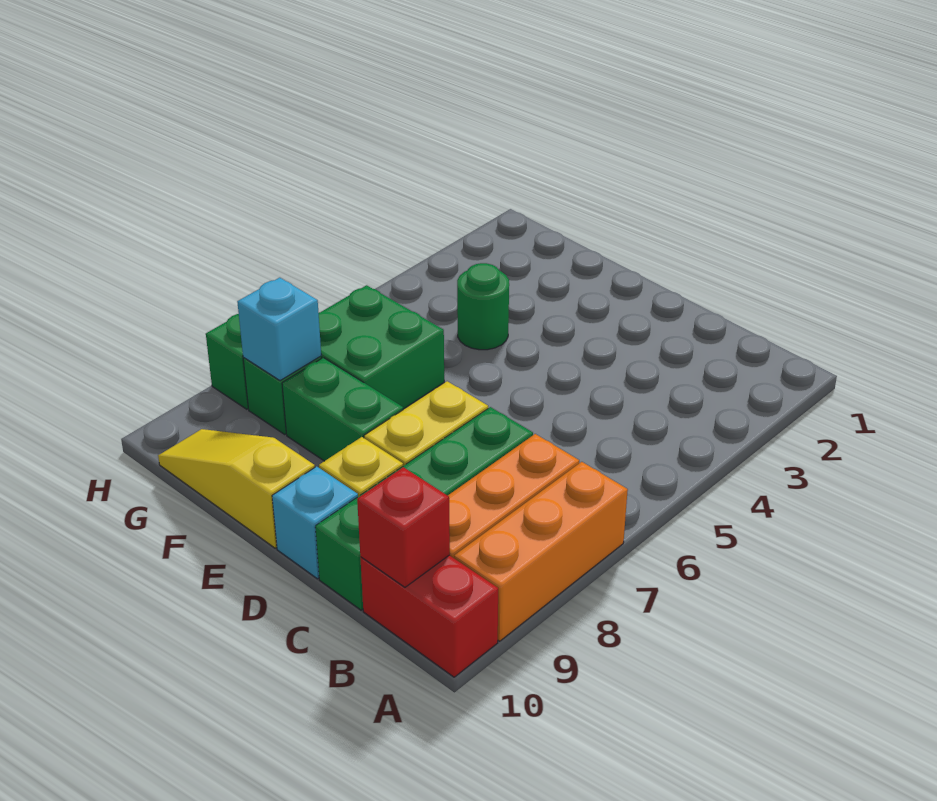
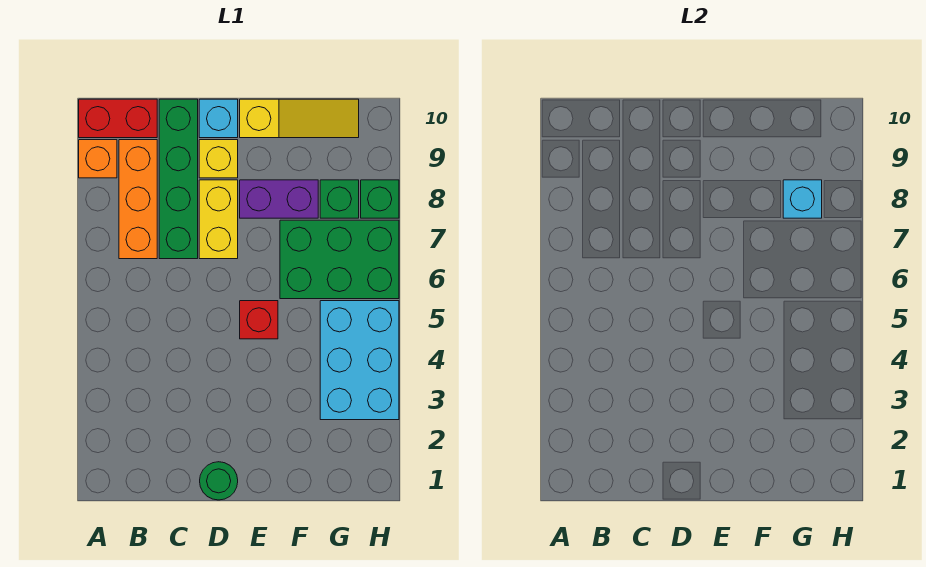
orange brick A7:A9 level 1 -> orange brick A9 level 1
red brick B10 level 2 -> red brick E5 level 1
green brick E8:F8 level 1 -> purple brick E8:F8 level 1
green round brick F4 level 1 -> green round brick D1 level 1
green brick F6:G7 level 1 -> green brick F6:H7 level 1
none -> cyan brick G3:H5 level 1

